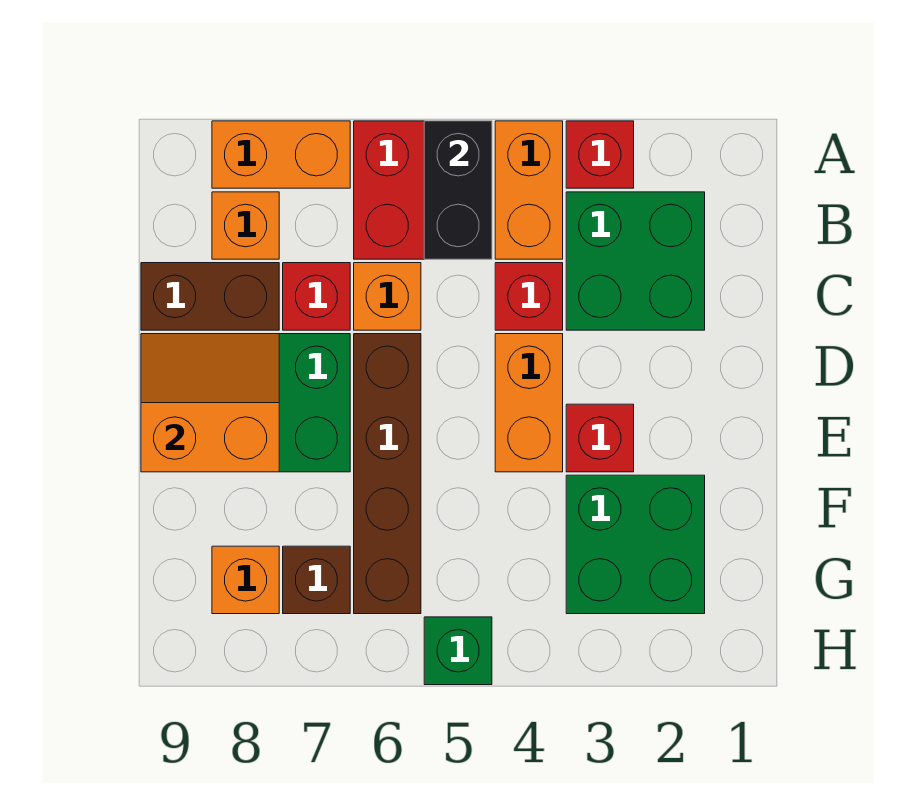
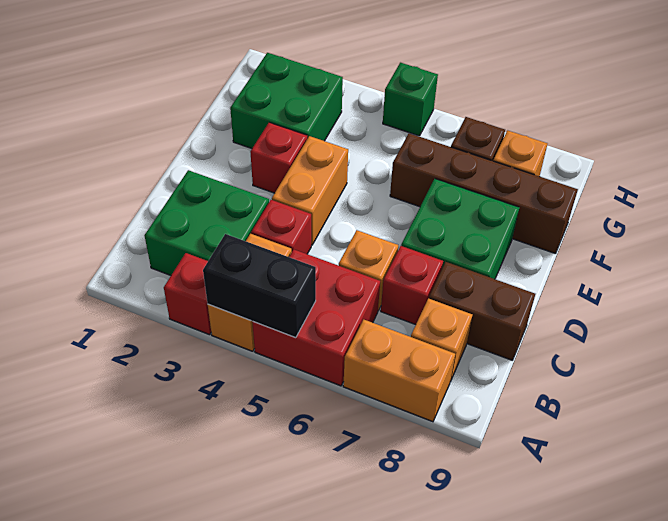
black brick A5:B5 level 2 -> black brick A4:A5 level 2
brown brick D6:G6 level 1 -> brown brick F6:F9 level 1
orange slope D8:E9 level 2 top E -> none

